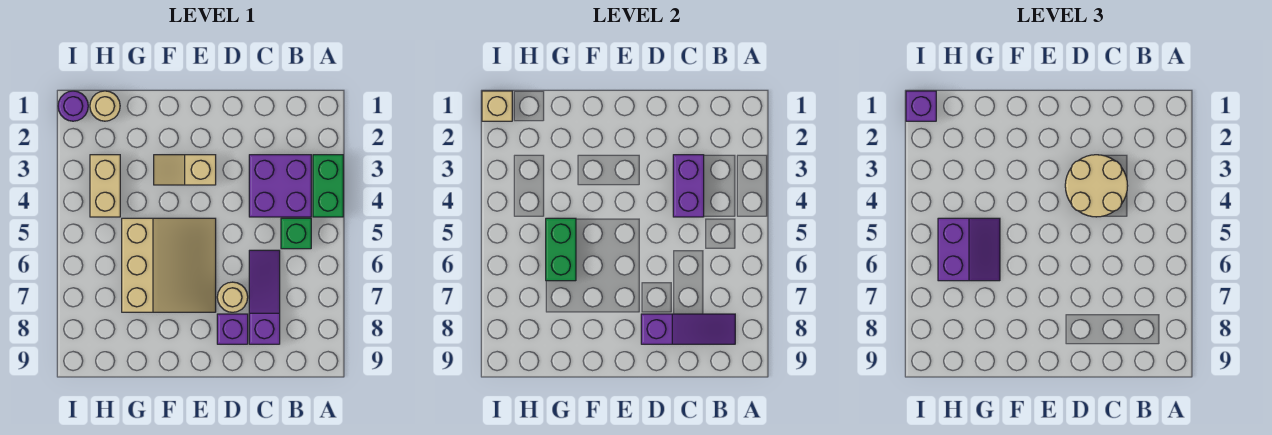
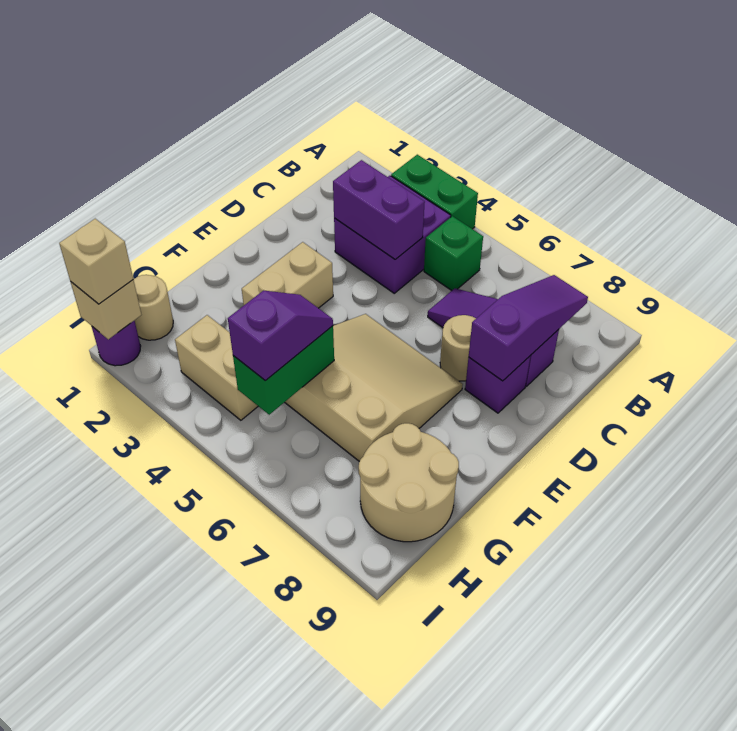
tan round brick C3:D4 level 3 -> tan round brick G8:H9 level 1
tan slope E3:F3 level 1 top E -> tan brick E3:F3 level 1
green brick G5:G6 level 2 -> green brick G5:H5 level 2
purple slope G5:H6 level 3 top H -> purple slope G5:H5 level 3 top H
purple brick I1 level 3 -> tan brick I1 level 3

